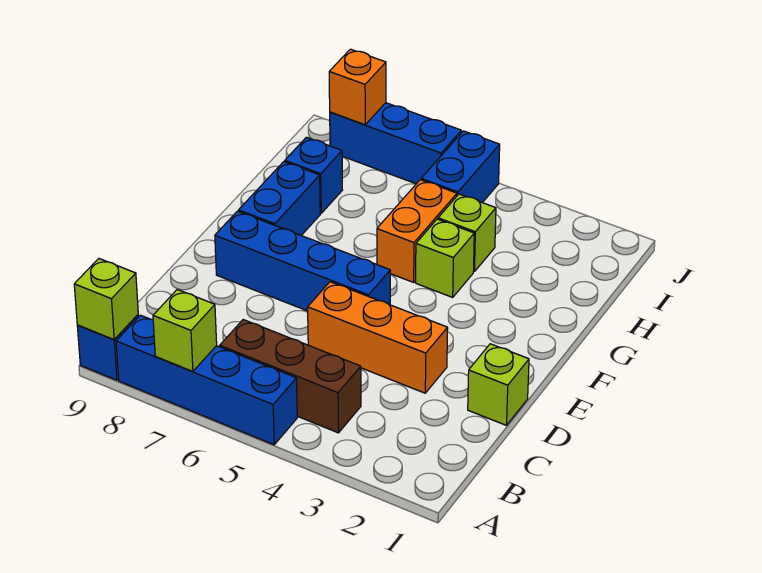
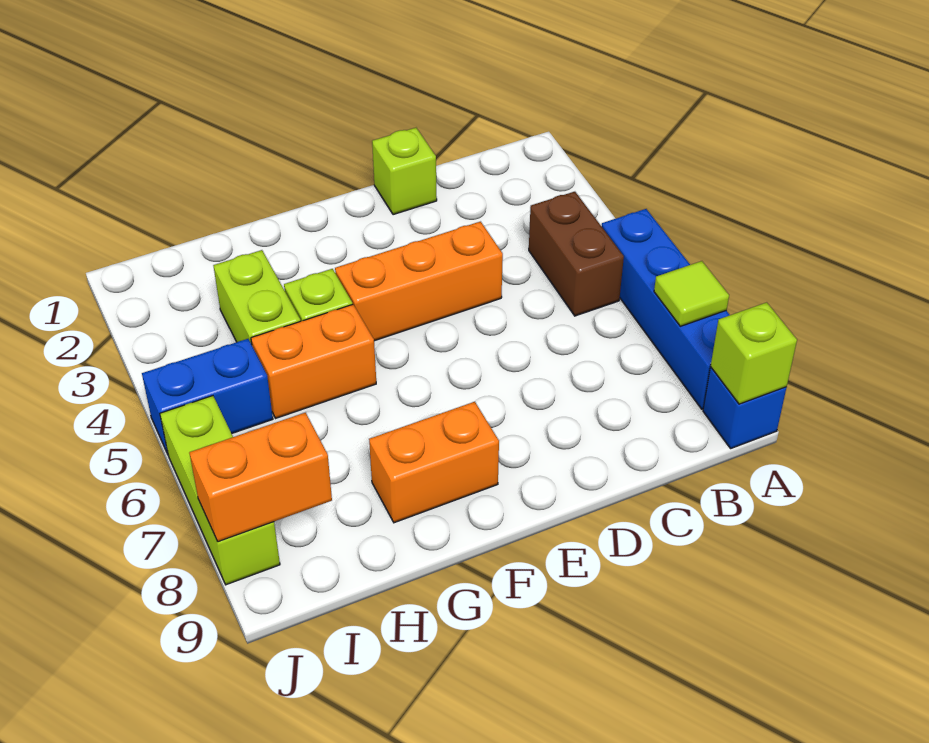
lime brick A7 level 2 -> lime tile A7 level 2
brown brick B4:B6 level 1 -> brown brick B4:B5 level 1
orange brick D3:D5 level 1 -> orange brick D4:F4 level 1
blue brick E5:E8 level 1 -> none
blue brick F8:G8 level 1 -> orange brick F8:G8 level 1
lime brick H4 level 1 -> lime brick H3:H4 level 1
blue brick H8 level 1 -> none
blue brick J6:J8 level 1 -> lime brick J6:J8 level 1
orange brick J8 level 2 -> orange brick I8:J8 level 2

